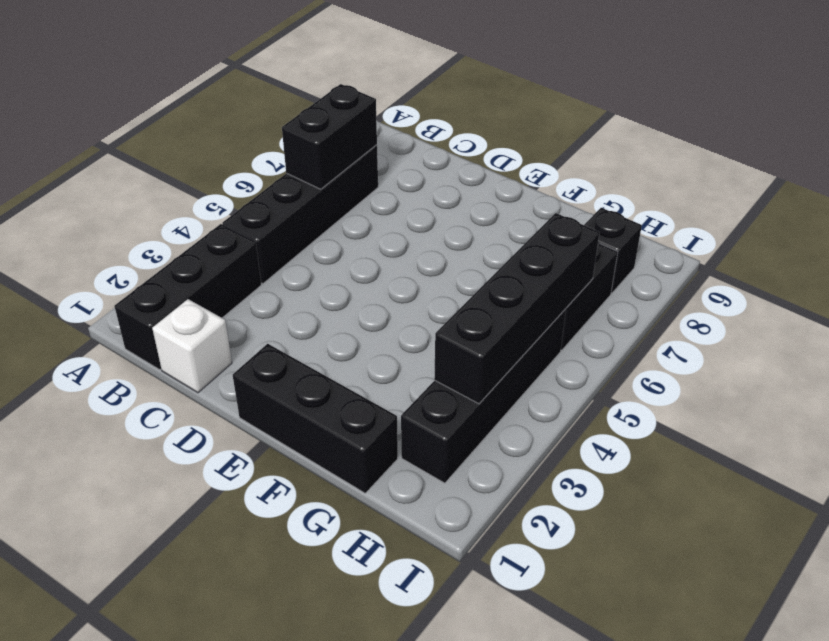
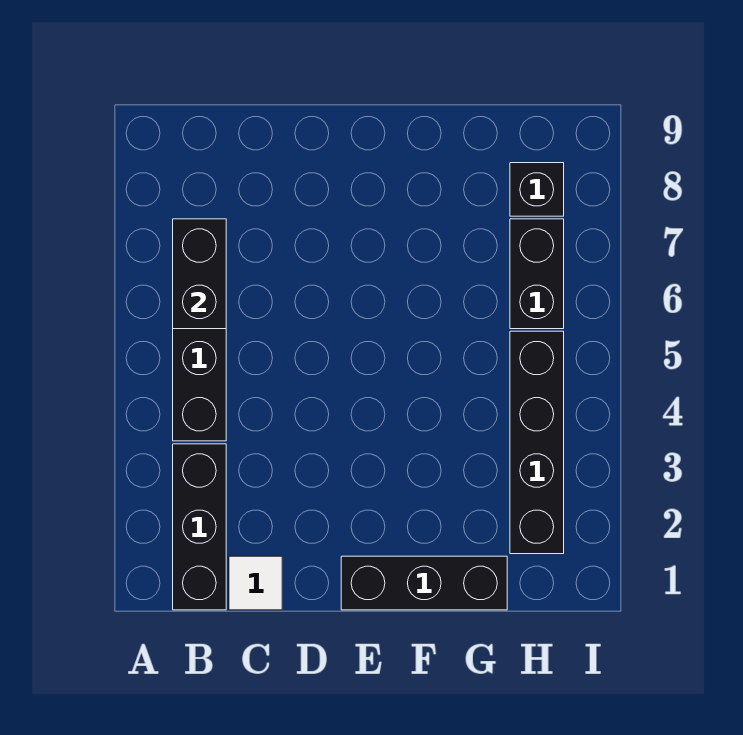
white brick C1 level 1 -> white tile C1 level 1
black brick H3:H6 level 2 -> none

